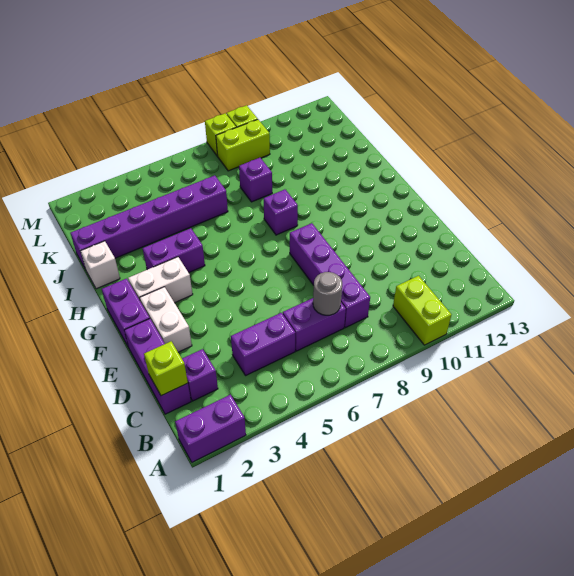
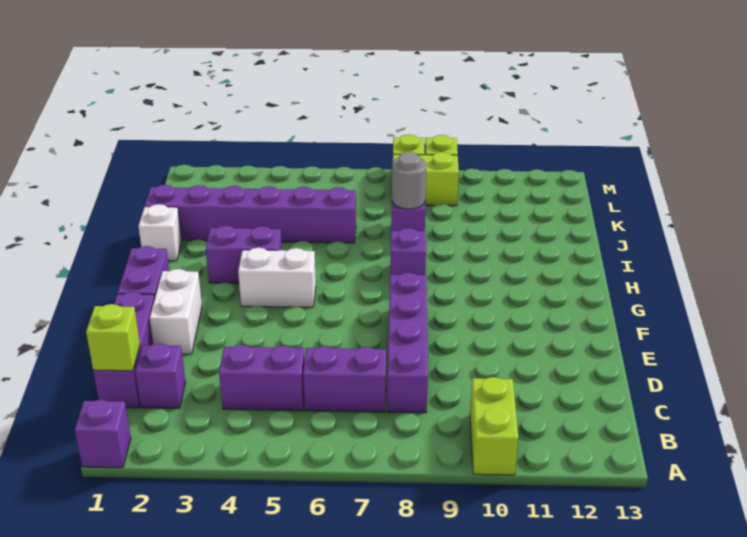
purple brick A1:A2 level 1 -> purple brick A1 level 1
grey round brick C7 level 2 -> grey round brick J8 level 2
white brick G2:G3 level 1 -> white brick G4:G5 level 1

